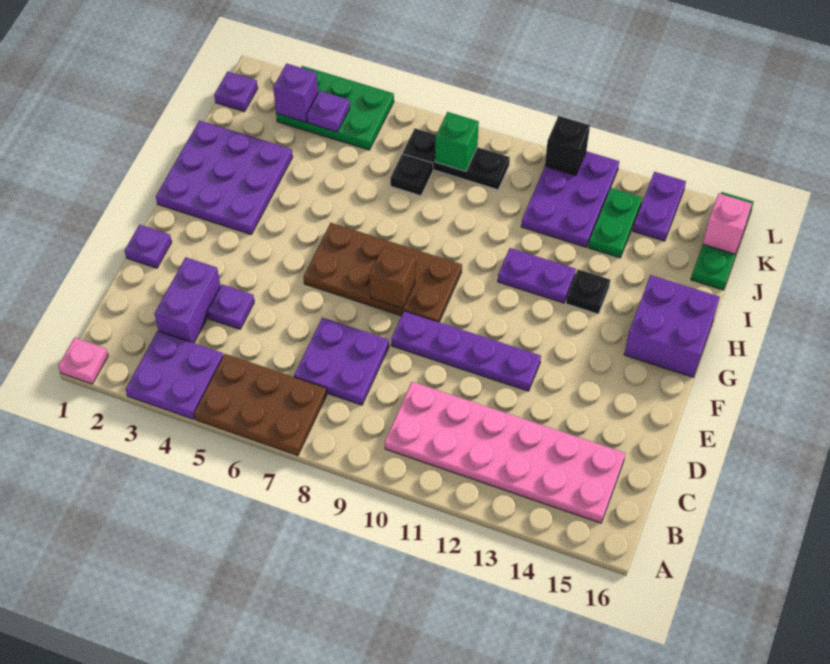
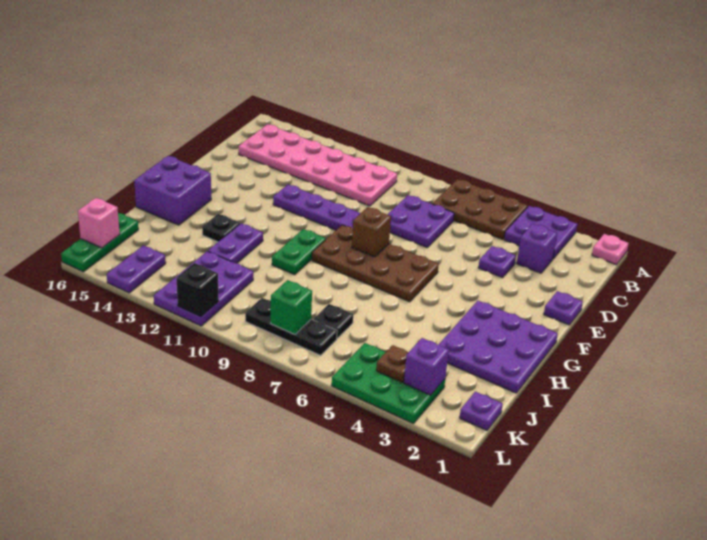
purple brick C3:D3 level 1 -> purple brick C3 level 1
purple plate H11:H12 level 1 -> purple plate H12:I12 level 1
green plate J13:K13 level 1 -> green plate G10:H10 level 1
purple plate K4 level 2 -> brown plate K4 level 2

